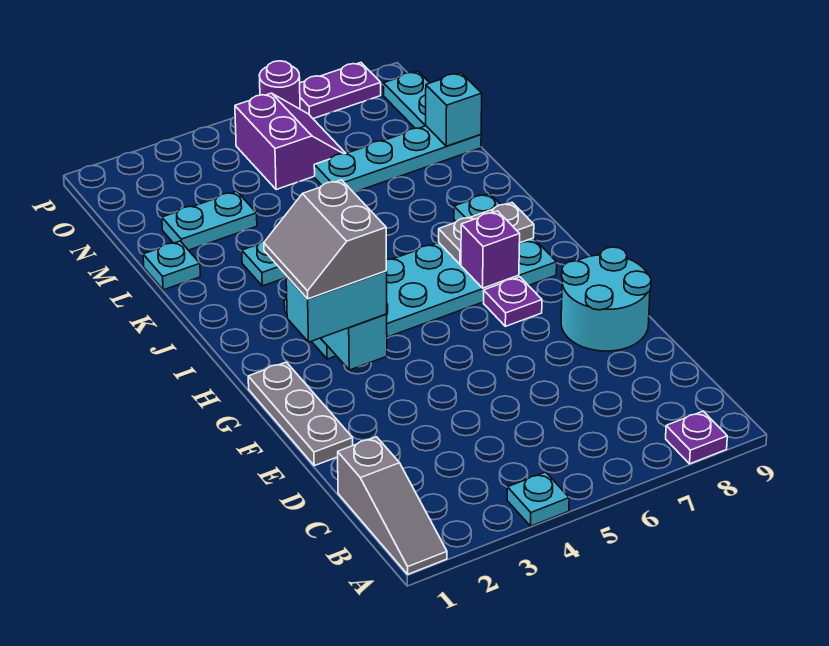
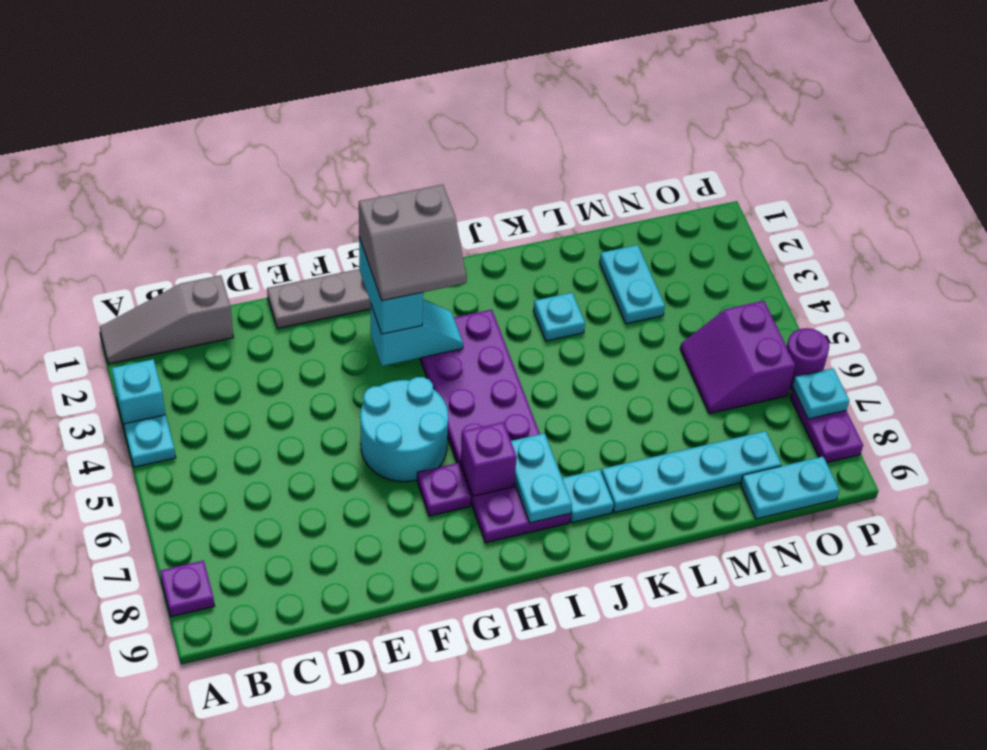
cyan round brick E8:F9 level 1 -> cyan round brick F5:G6 level 1
grey slope G2:H3 level 4 top 3 -> grey slope G2:H3 level 4 top 2
cyan plate H3:I8 level 1 -> purple plate H3:I8 level 1
grey plate I7:I8 level 2 -> cyan plate I7:I8 level 2
cyan plate L1 level 1 -> cyan plate P7 level 2
cyan plate M6:M9 level 1 -> cyan plate K8:N8 level 1
cyan brick M9 level 2 -> cyan brick A3 level 1
purple slope N5:O6 level 1 top 5 -> purple slope N5:O6 level 1 top O

